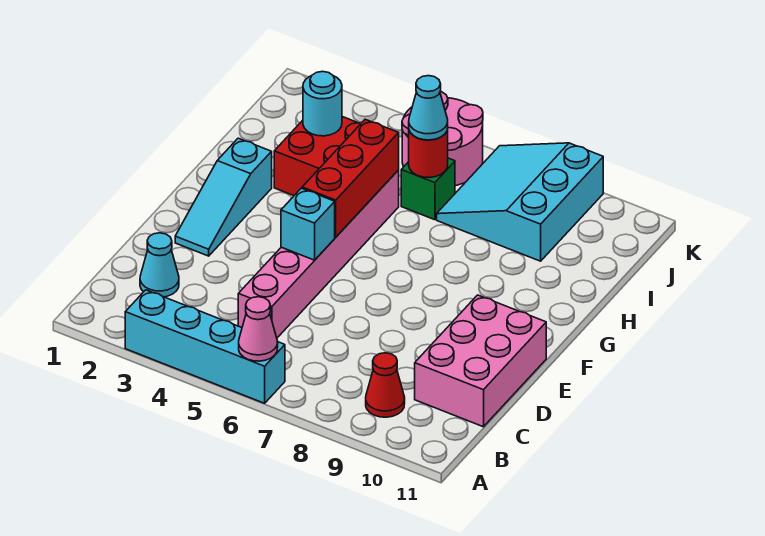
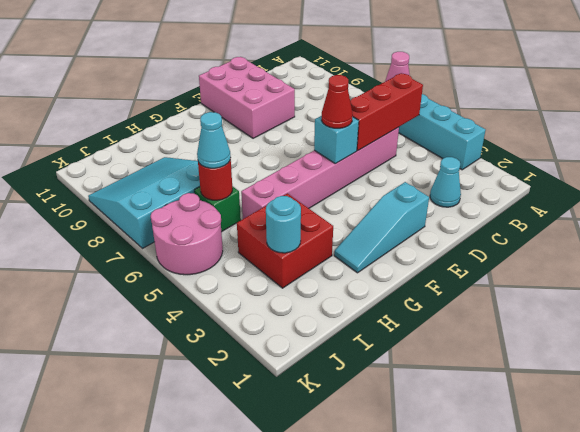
red cone B9 level 1 -> red cone E5 level 3
pink brick C10:E11 level 1 -> pink brick D9:E11 level 1
cyan slope E2:G2 level 1 top G -> cyan slope E2:G2 level 1 top E
red brick F5:H5 level 2 -> red brick B5:D5 level 2
cyan slope I7:K9 level 1 top 9 -> cyan slope I7:K9 level 1 top 7

